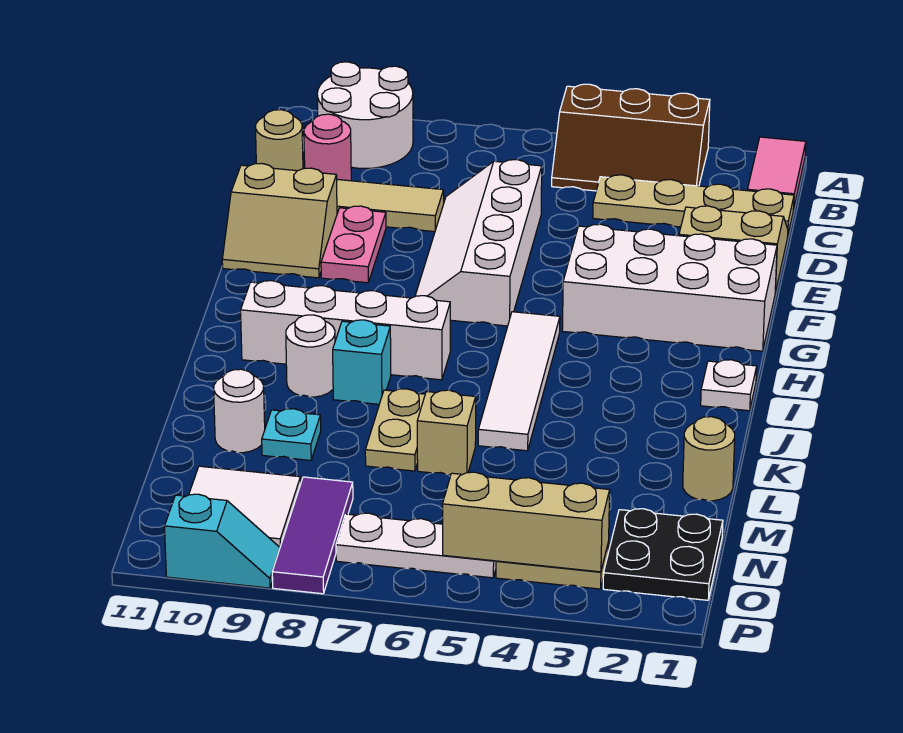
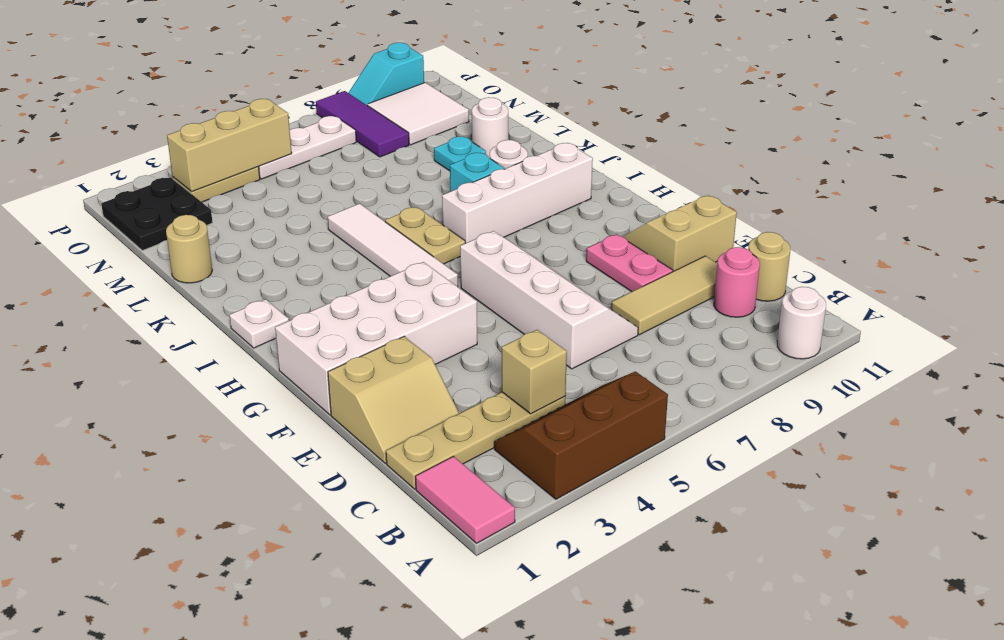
white round brick A9:B10 level 1 -> white round brick A10 level 1
tan plate K7:L7 level 1 -> tan plate I6:J6 level 1
tan brick L6 level 1 -> tan brick C4 level 2

